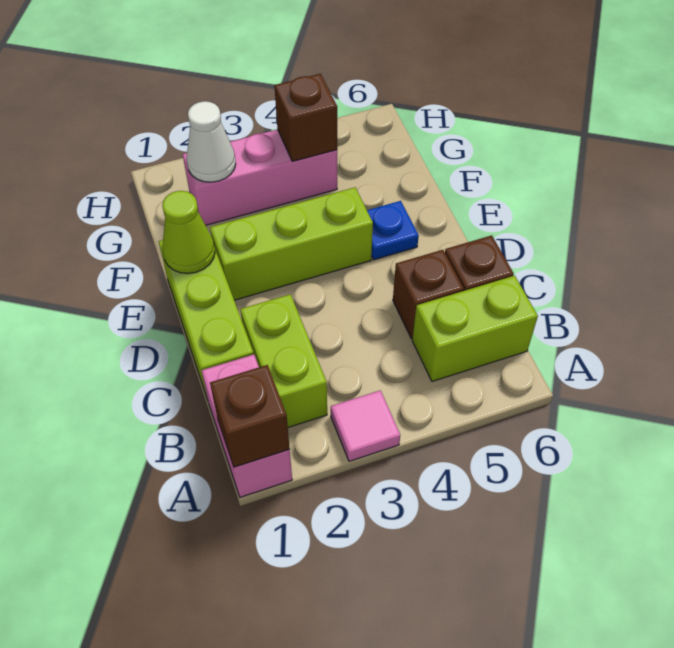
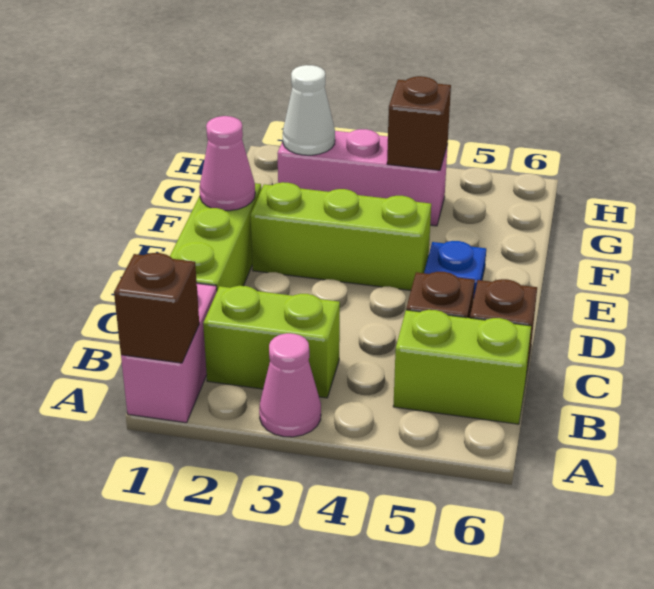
pink tile A3 level 1 -> pink cone A3 level 1
lime brick B2:C2 level 1 -> lime brick B2:B3 level 1
lime cone E1 level 2 -> pink cone E1 level 2

